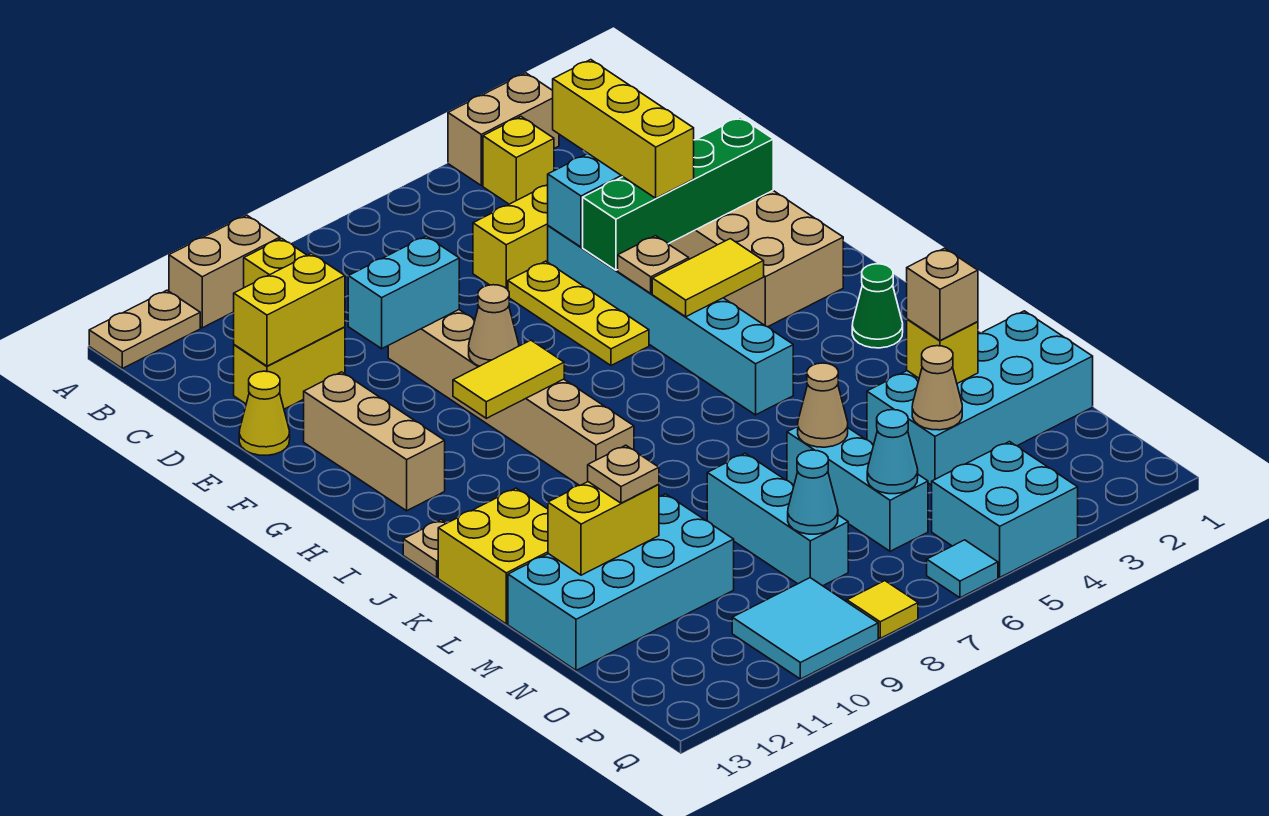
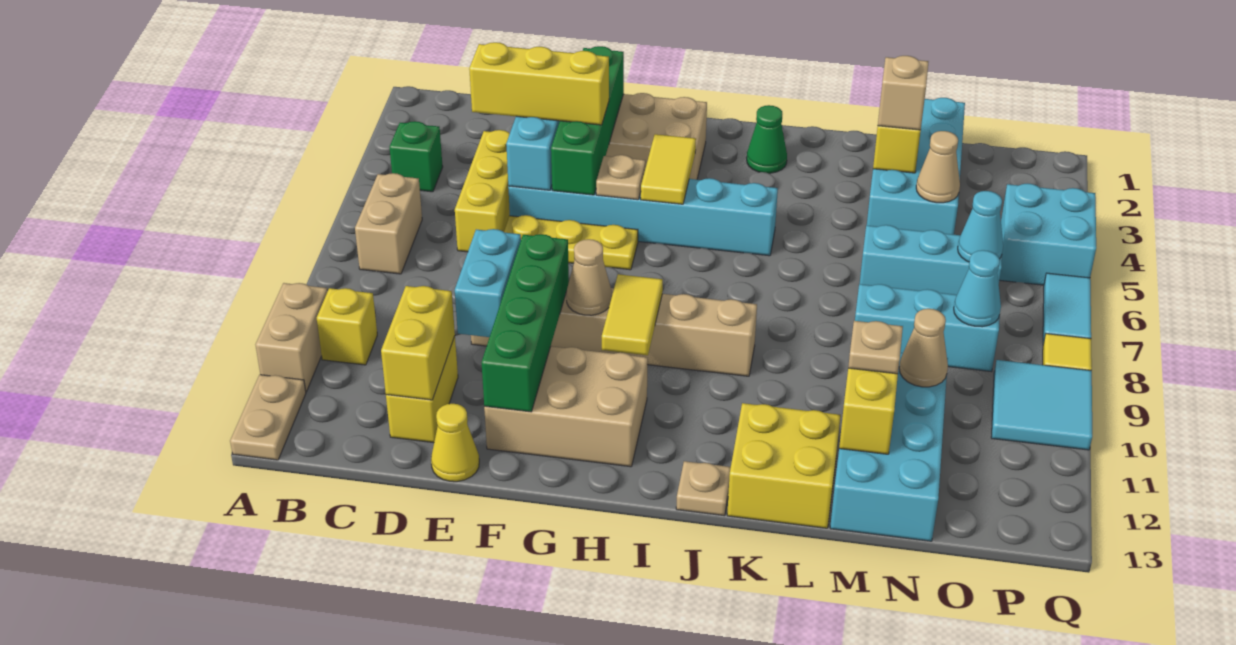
tan brick A3:A4 level 1 -> tan brick B6:B7 level 1
yellow brick B4 level 1 -> green brick B4 level 1
none -> green brick F9:F12 level 2
tan brick F12:H12 level 1 -> tan brick F11:H12 level 1
tan cone M6 level 2 -> tan cone N10 level 2
cyan tile Q6 level 1 -> cyan tile Q6:Q7 level 1

